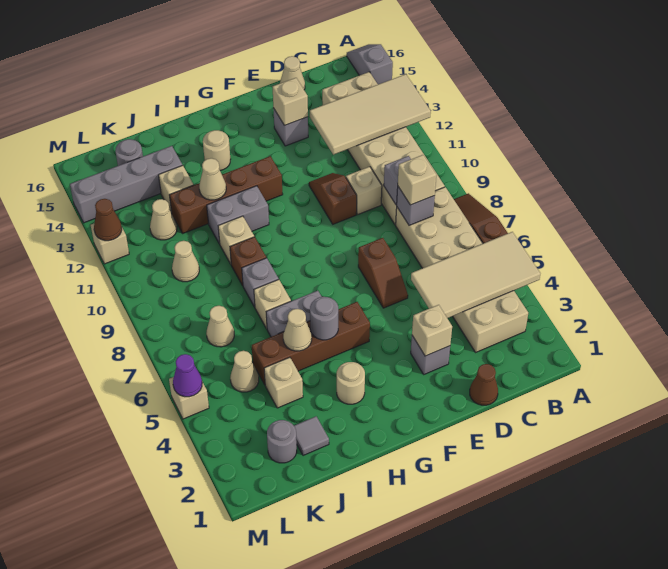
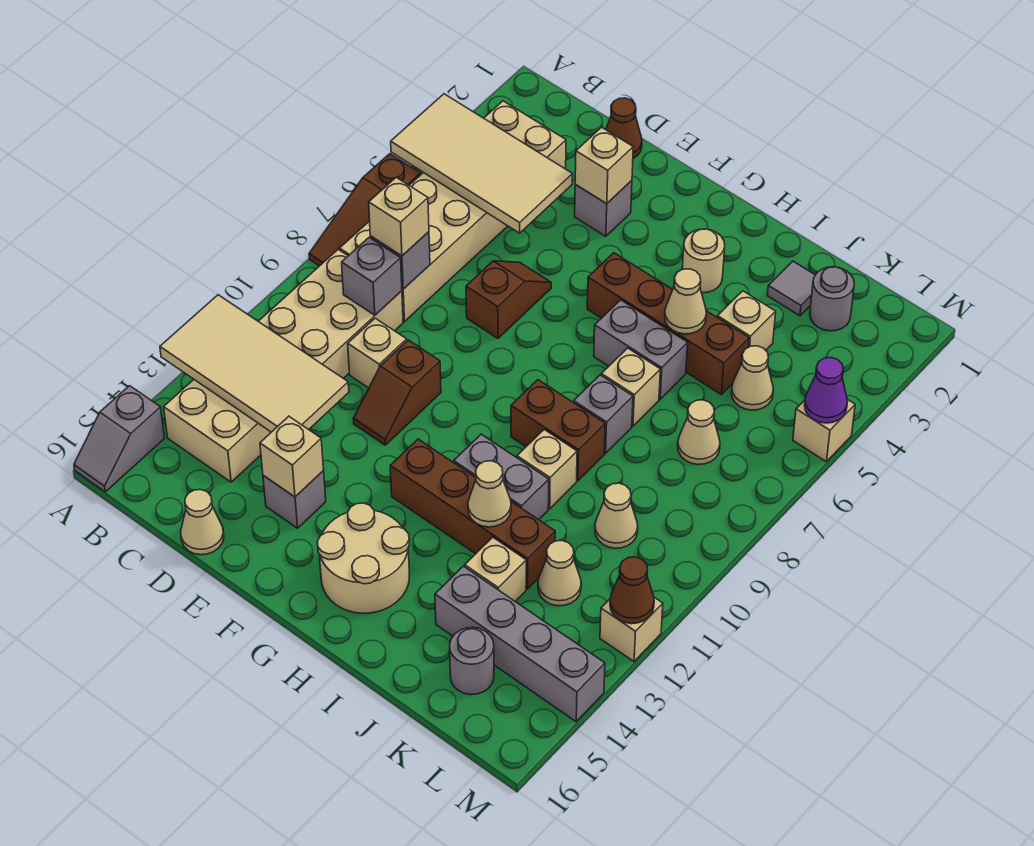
grey round brick H5 level 2 -> none
tan round brick H14 level 1 -> tan round brick G14:H15 level 1
brown brick I9 level 1 -> brown brick H9:I9 level 1

